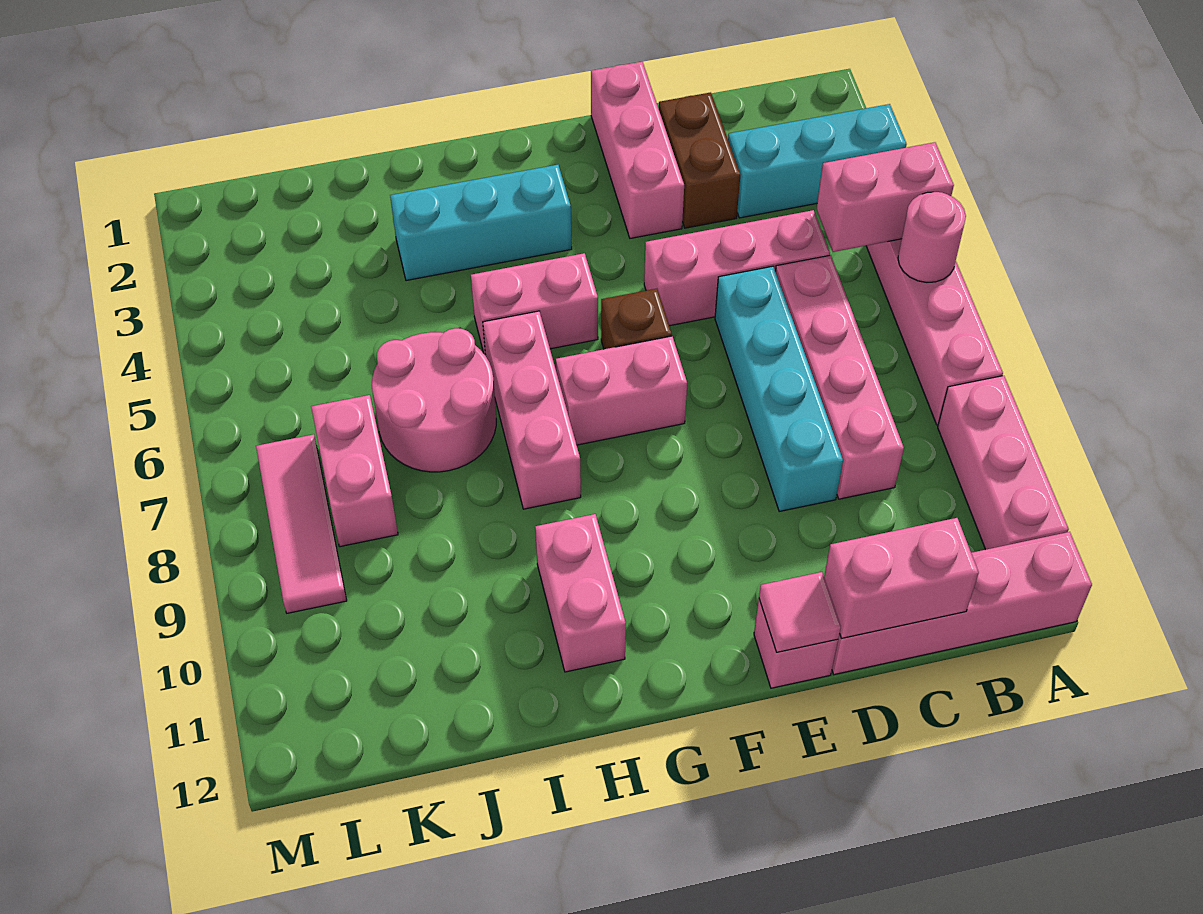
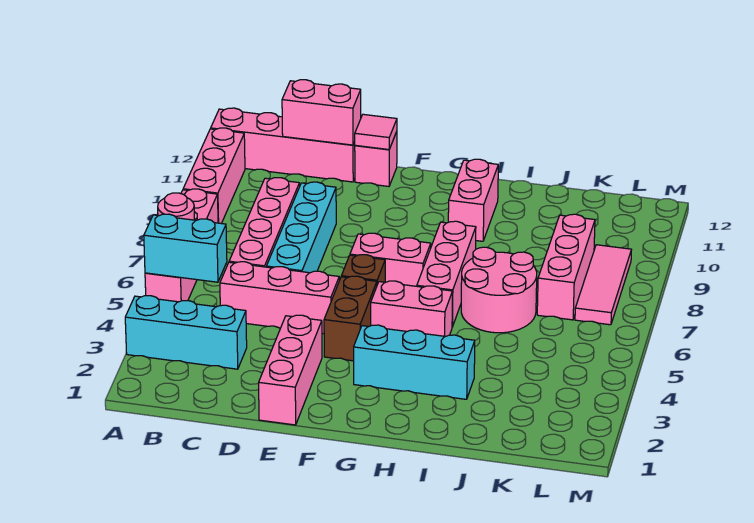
pink brick A5:B5 level 2 -> cyan brick A5:B5 level 2
brown brick D2:D3 level 1 -> brown brick F4:F5 level 1
pink brick K7:K8 level 1 -> pink brick K7:K9 level 1

